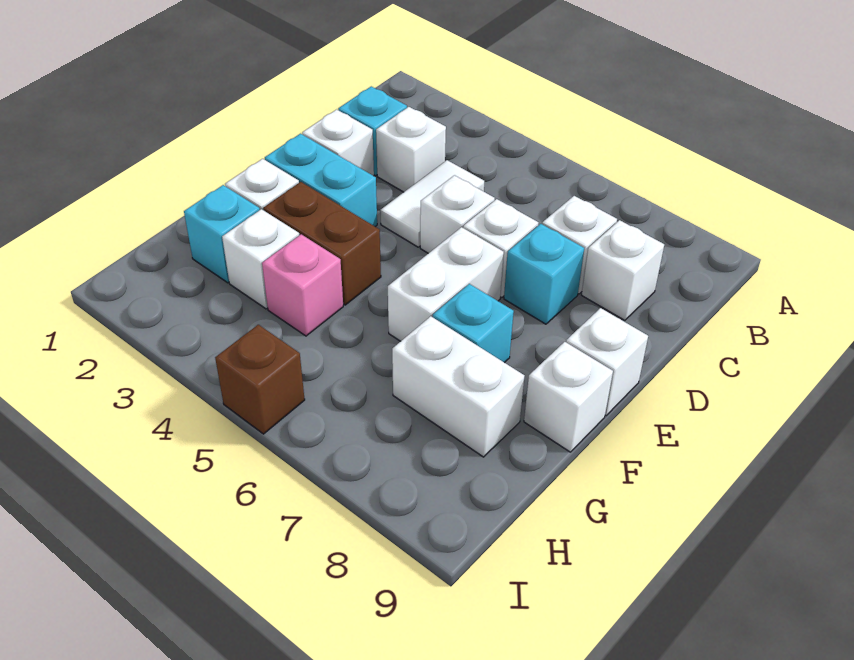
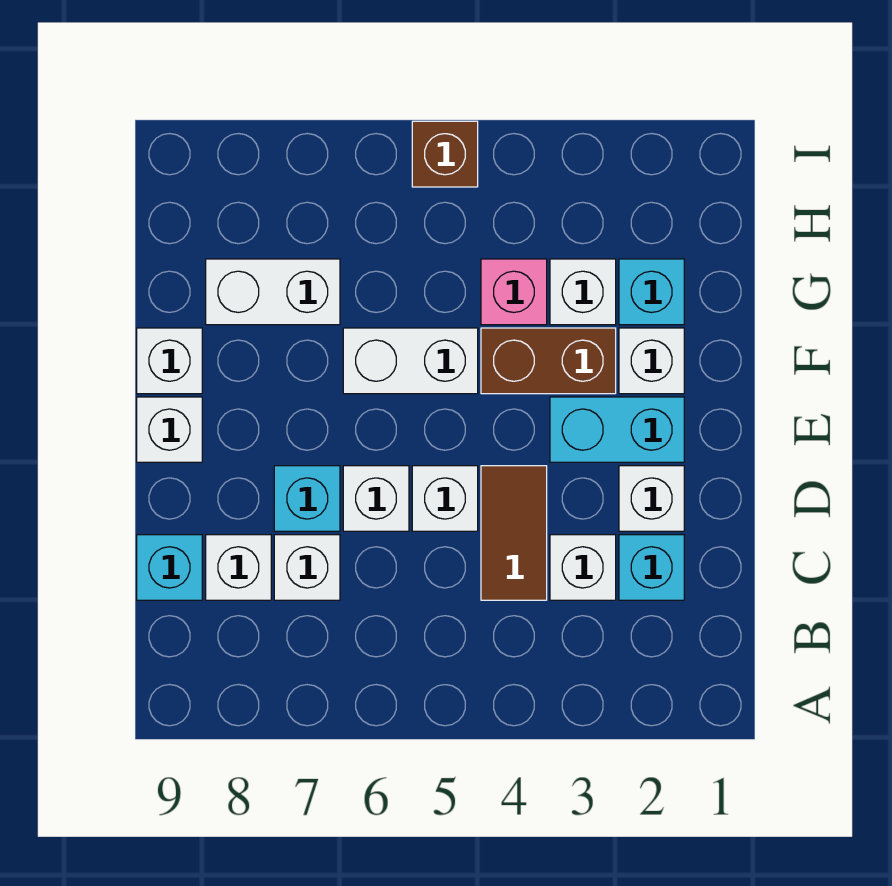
white tile C4:D4 level 1 -> brown tile C4:D4 level 1
white brick E6:F6 level 1 -> white brick F5:F6 level 1
cyan brick F7 level 1 -> cyan brick C9 level 1

